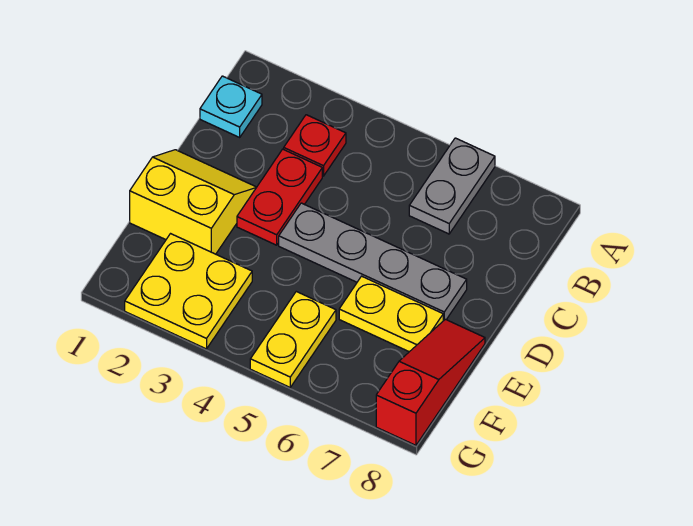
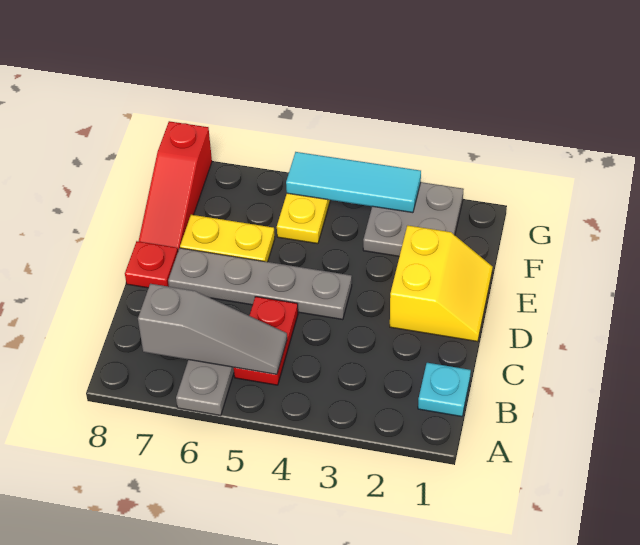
red plate B3 level 1 -> red plate D8 level 1
none -> grey slope B5:B7 level 2 top 7
red plate C3:D3 level 1 -> red plate B5:C5 level 1
yellow slope D1:E2 level 1 top E -> yellow slope D1:E2 level 1 top 2
yellow plate F2:G3 level 1 -> grey plate F2:G3 level 1
none -> cyan tile G3:G5 level 2

